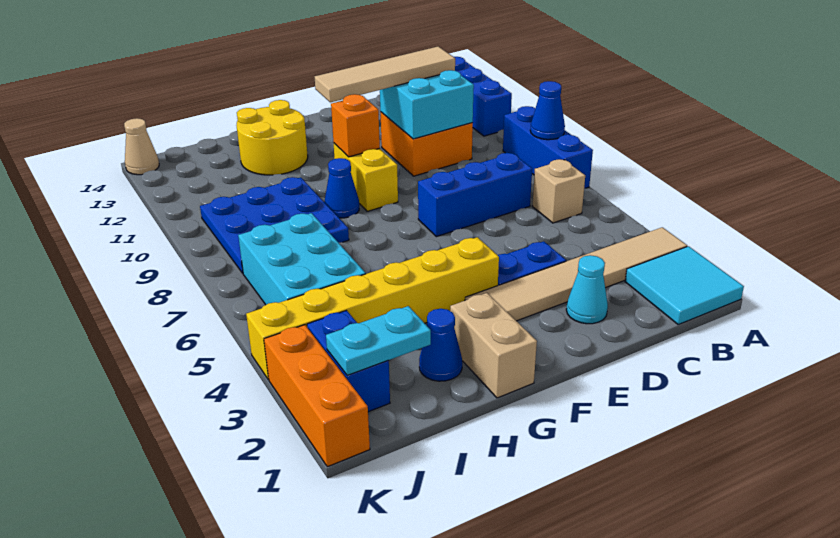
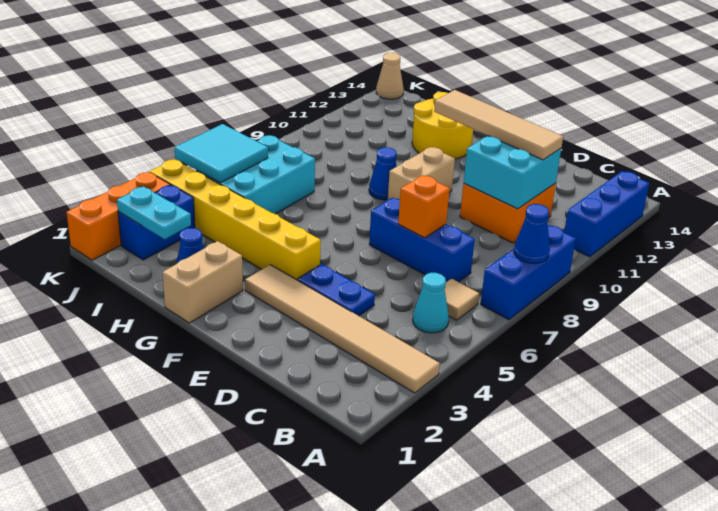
cyan tile A1:B2 level 1 -> cyan tile J5:K6 level 2
tan brick B6 level 1 -> tan tile B6 level 1
cyan cone D2 level 1 -> cyan cone B5 level 1
yellow brick F9:F10 level 1 -> tan brick F9:F10 level 1
orange brick F10 level 2 -> orange brick D7 level 2
blue plate H8:J10 level 1 -> none

